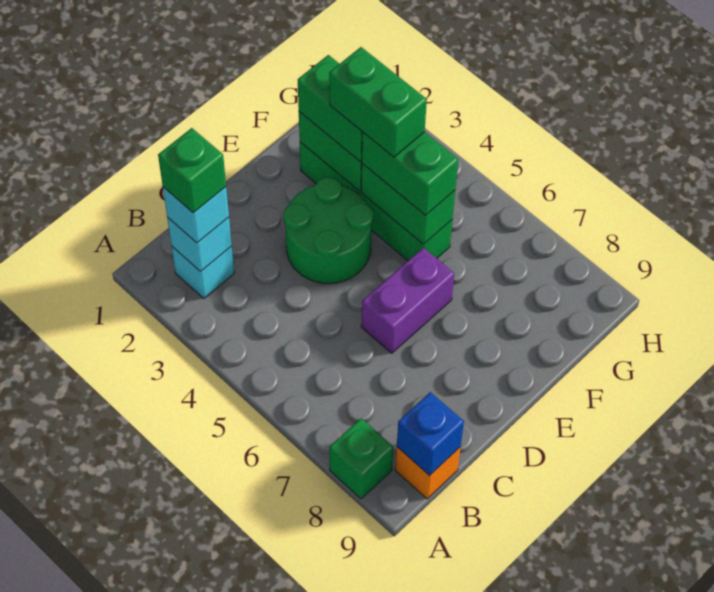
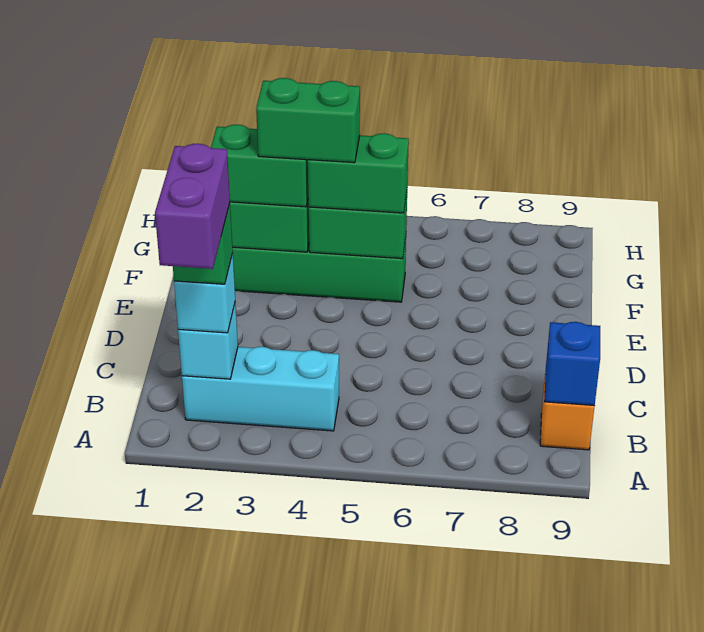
green brick A8 level 1 -> none
cyan brick B2 level 1 -> cyan brick B2:B4 level 1
green round brick D3:E4 level 1 -> none
purple brick D6:E6 level 1 -> purple brick A2:B2 level 5

